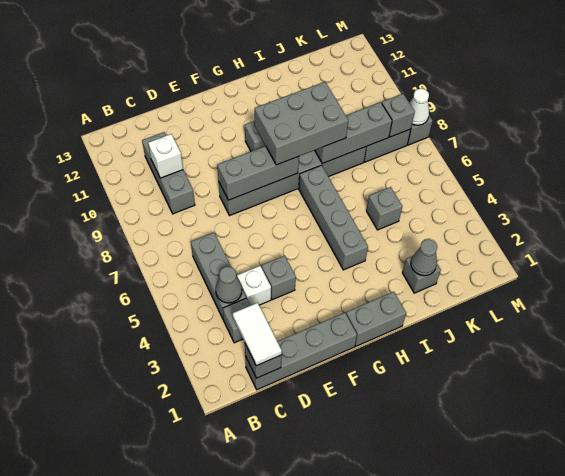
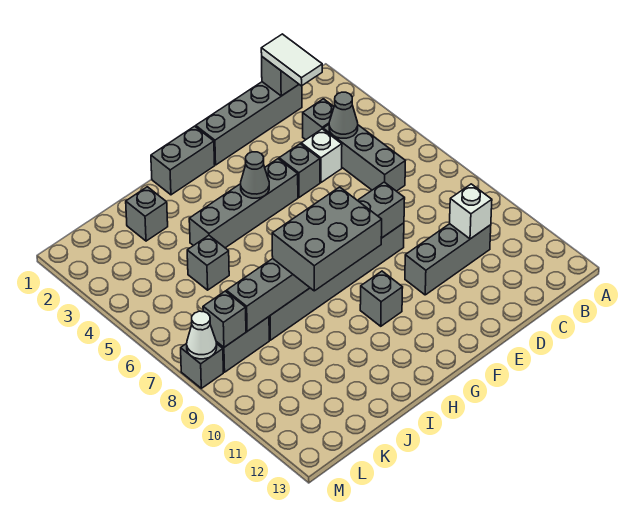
grey brick C9:C11 level 1 -> grey brick C10:E10 level 1
grey brick H4:H7 level 1 -> grey brick F4:I4 level 1
grey cone J2 level 2 -> grey cone G4 level 2

